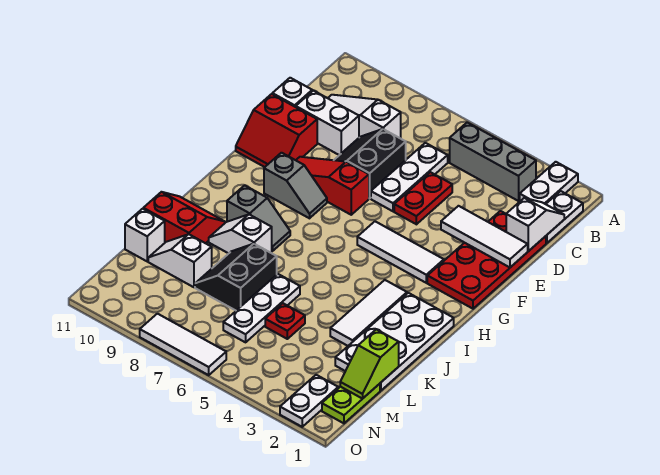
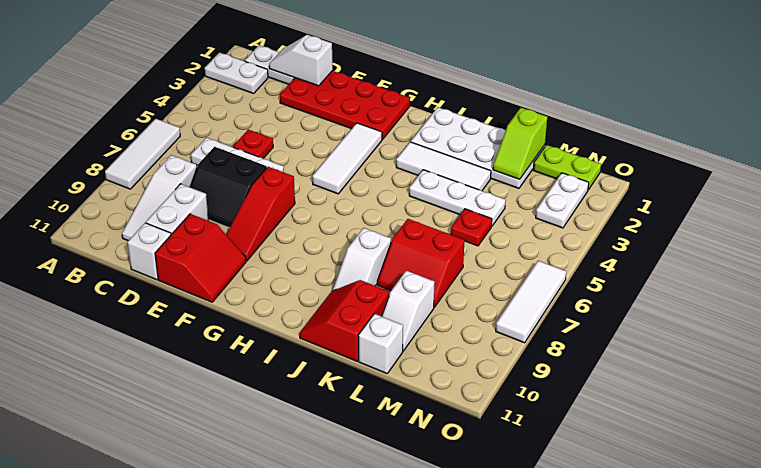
grey brick B3:B5 level 1 -> none
red plate D5:E5 level 1 -> red plate D5 level 1
white tile E1:E3 level 2 -> white tile A6:A8 level 1
grey slope G8:G9 level 1 top 9 -> none
grey slope I8:I9 level 1 top 9 -> none
white plate K6:M6 level 1 -> white plate J4:L4 level 1
black slope K7:L8 level 1 top 7 -> red slope K7:L8 level 1 top 7
lime slope L1:M1 level 2 top L -> lime slope L1:L2 level 2 top 1
white plate N2:O2 level 1 -> white plate N2:N3 level 1

